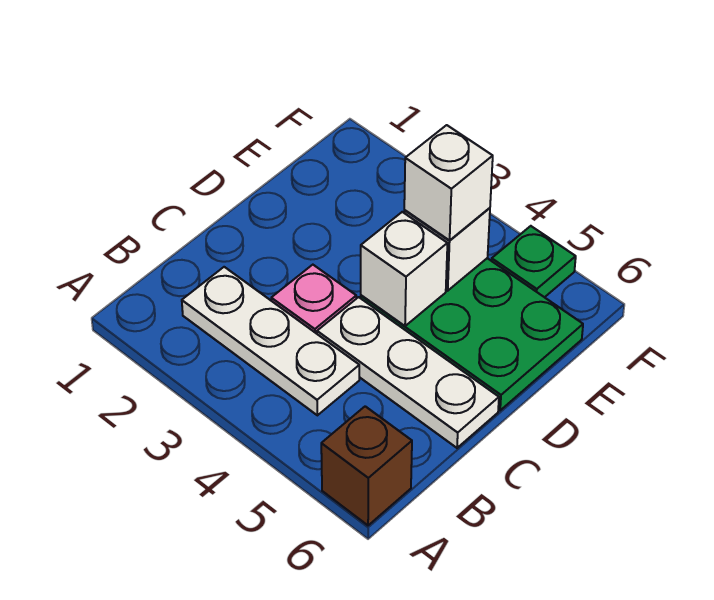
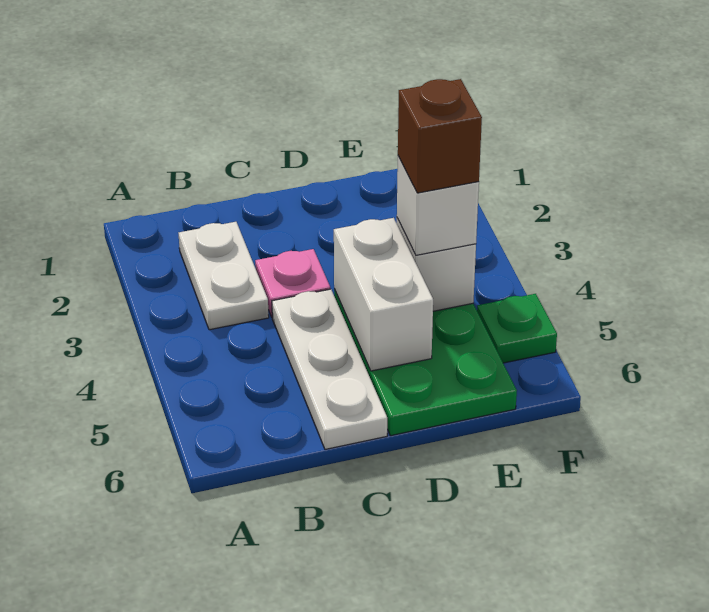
brown brick A6 level 1 -> brown brick E4 level 4
white plate B2:B4 level 1 -> white plate B2:B3 level 1
white brick D4 level 2 -> white brick D4:D5 level 2

